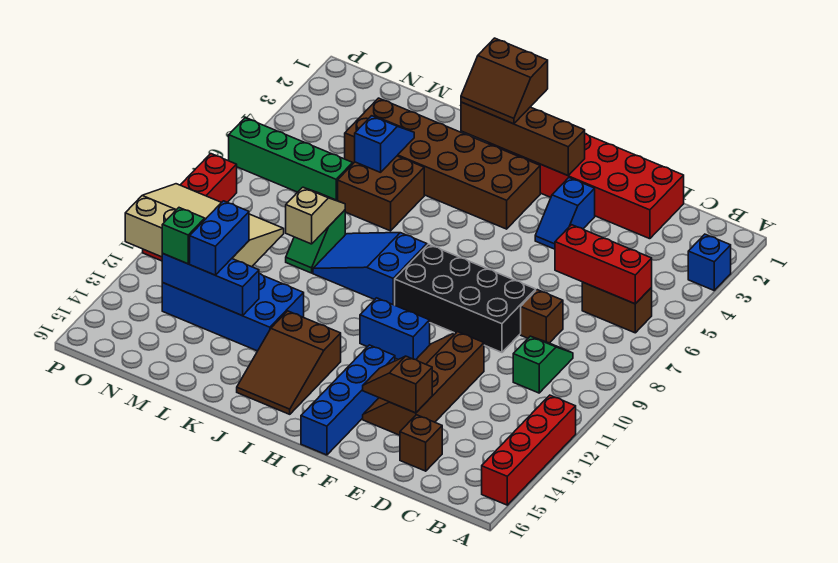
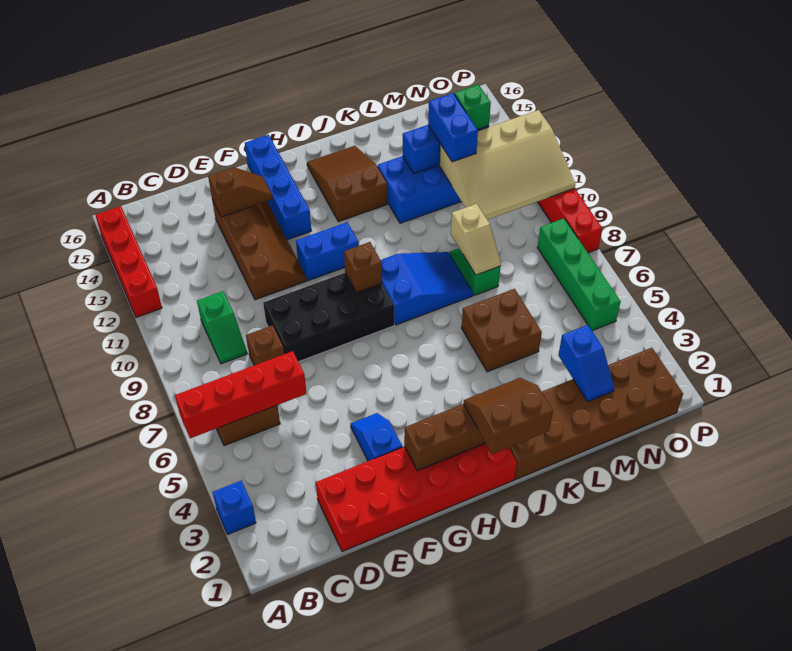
red brick B6:D6 level 2 -> red brick A6:D6 level 2
brown brick D15 level 1 -> brown brick H9 level 2
brown brick H3:M4 level 1 -> brown brick J1:O2 level 1
blue slope L4:L5 level 2 top 5 -> blue slope M2:M3 level 2 top 3
green brick M6:P6 level 1 -> green brick O5:O8 level 1

